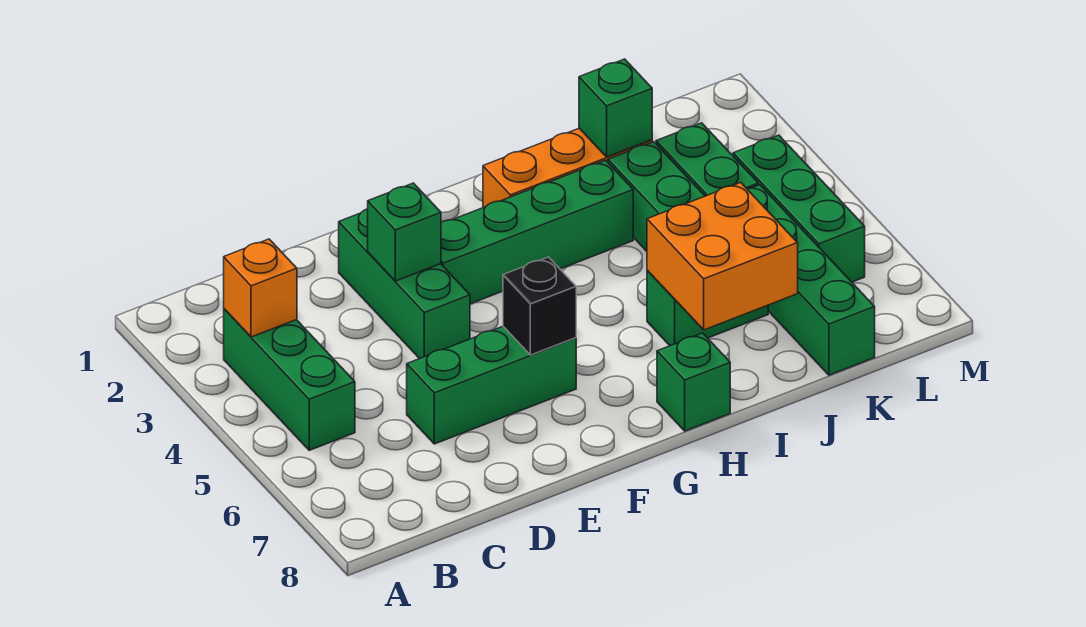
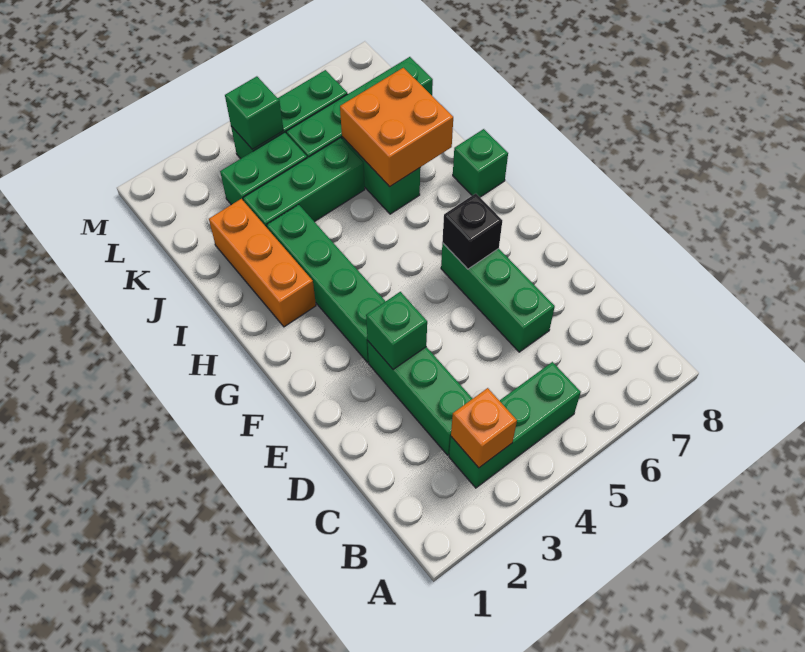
green brick E2:E4 level 1 -> green brick C3:E3 level 1
green brick J2 level 2 -> green brick L4 level 2

